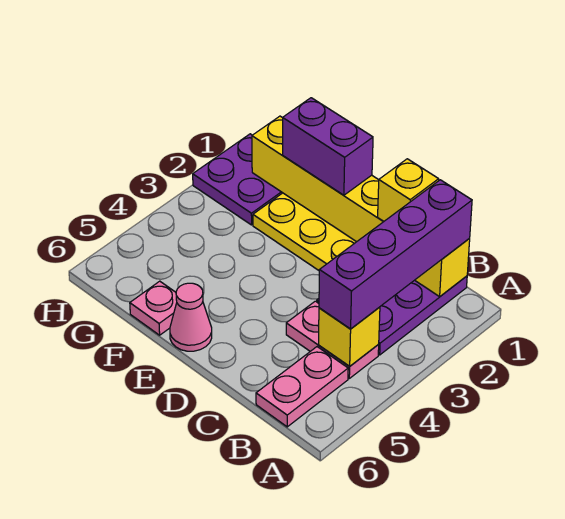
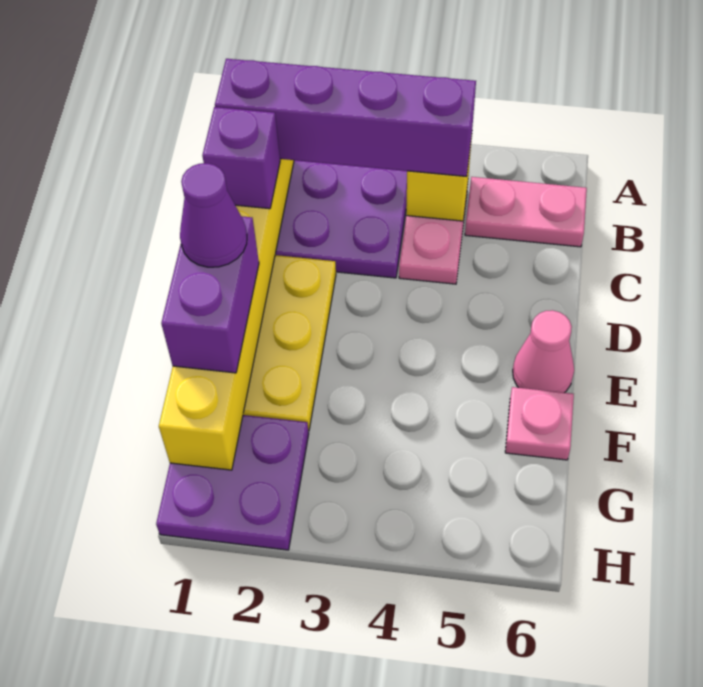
yellow brick C1 level 3 -> purple brick C1 level 3
none -> purple cone E1 level 4

